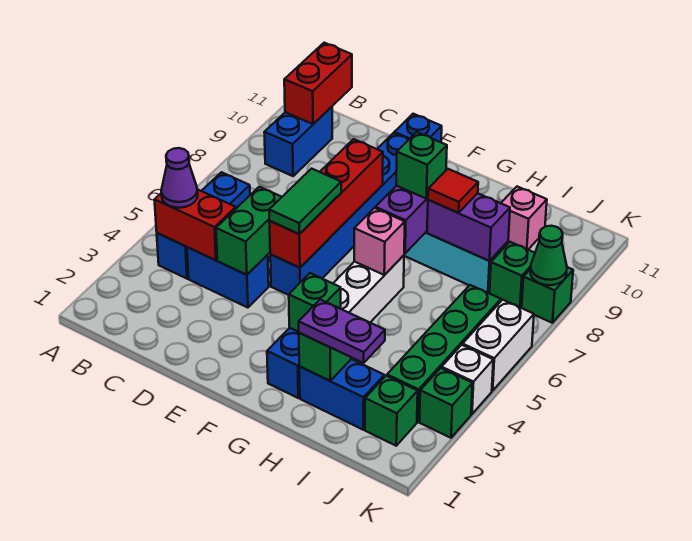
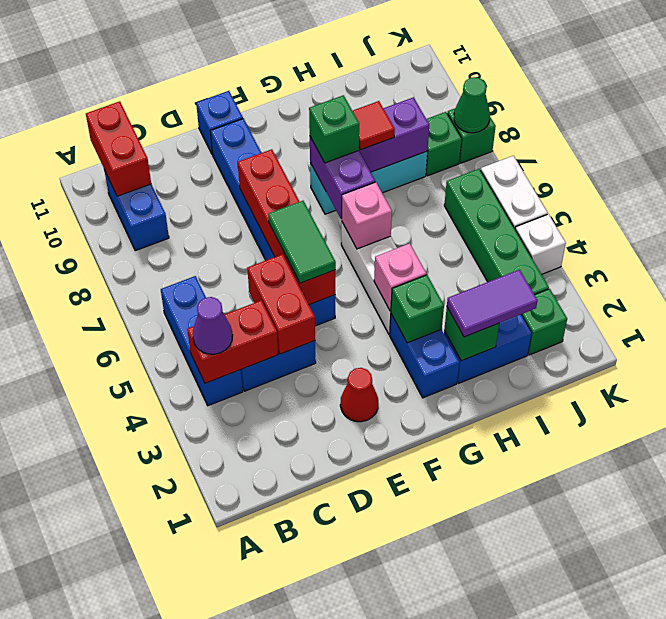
green brick D4:D5 level 2 -> red brick D4:D5 level 2
none -> red cone E2 level 1
purple plate H2:I2 level 3 -> purple tile H2:I2 level 3
pink brick I10 level 1 -> pink brick G4 level 2
green brick K3 level 1 -> none

